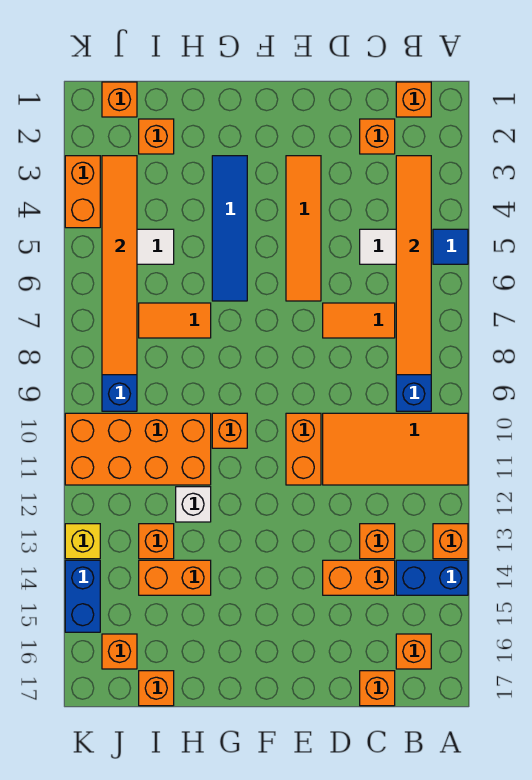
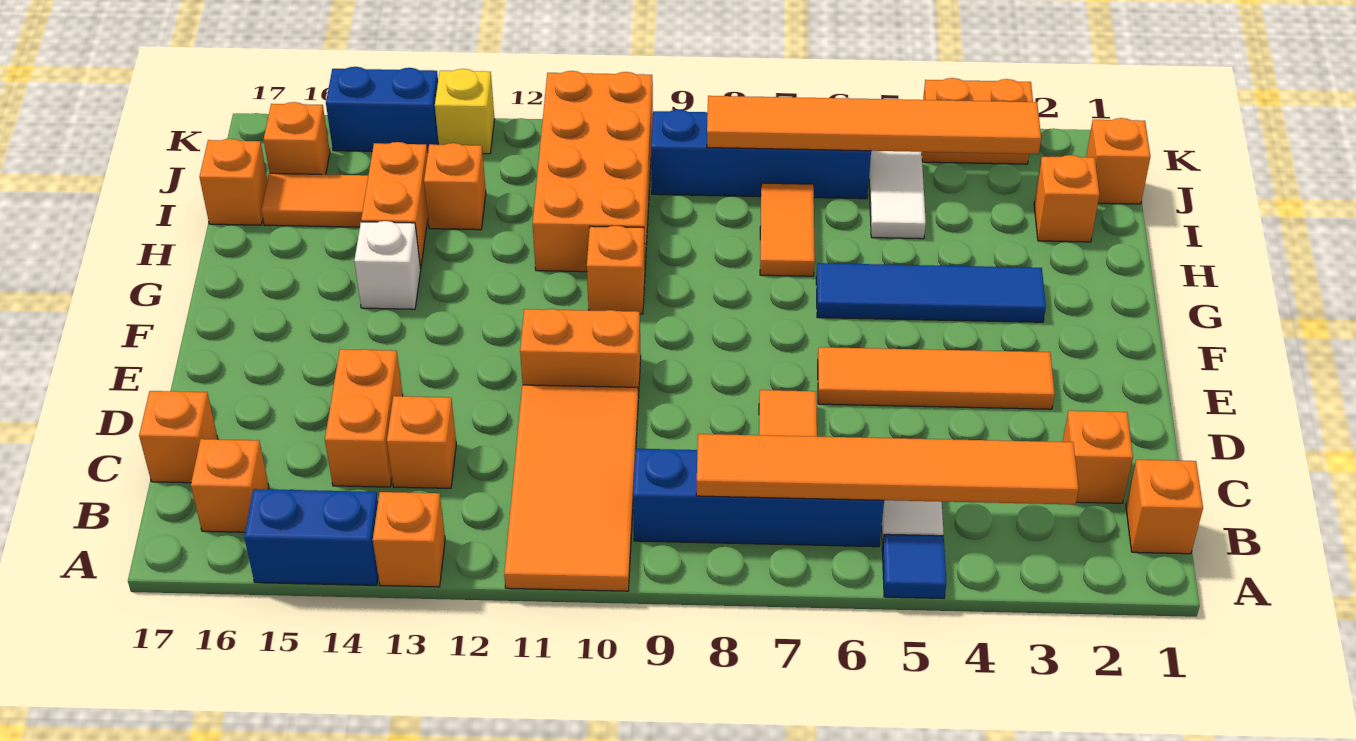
blue brick A14:B14 level 1 -> blue brick A14:A15 level 1
white brick H12 level 1 -> white brick G14 level 1
none -> orange tile I15:I16 level 1

